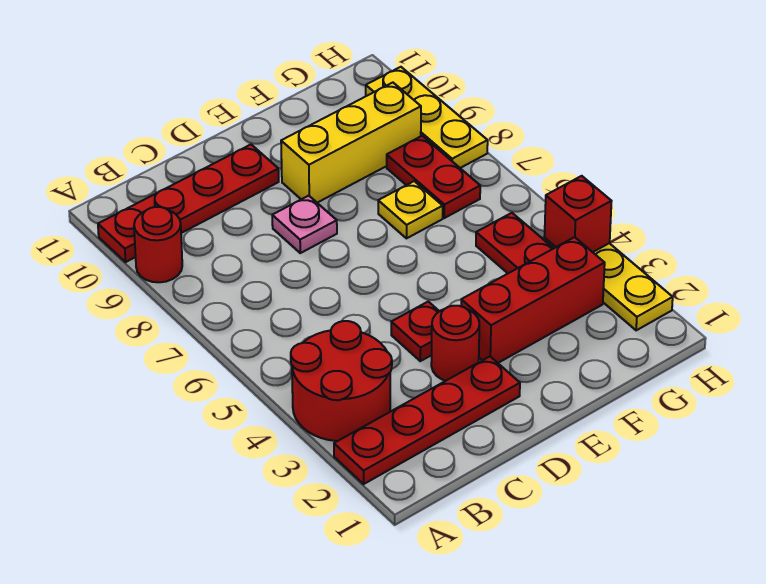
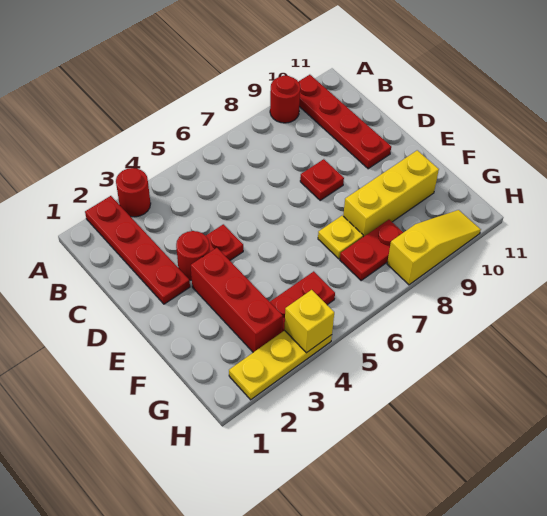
red round brick A3:B4 level 1 -> red round brick A3 level 1
pink plate D8 level 1 -> red plate D8 level 1
yellow brick E9:G9 level 1 -> yellow brick F8:F10 level 1
red brick H4 level 2 -> yellow brick H4 level 2
yellow plate H8:H10 level 1 -> yellow slope H8:H10 level 1 top 8

